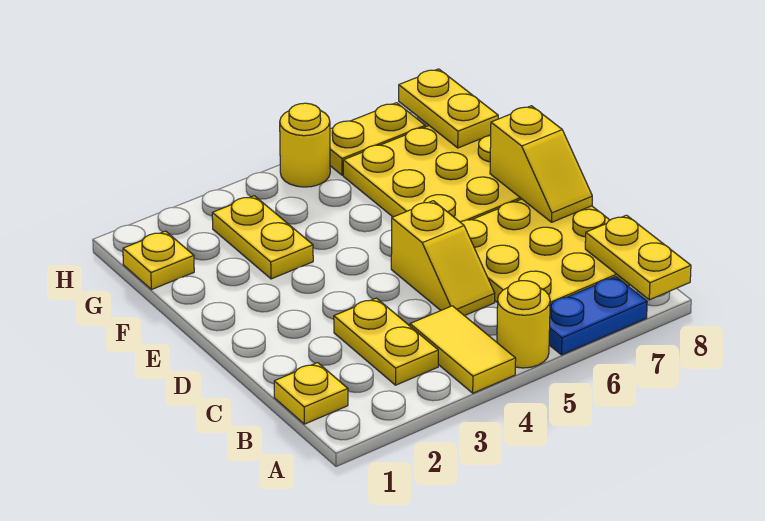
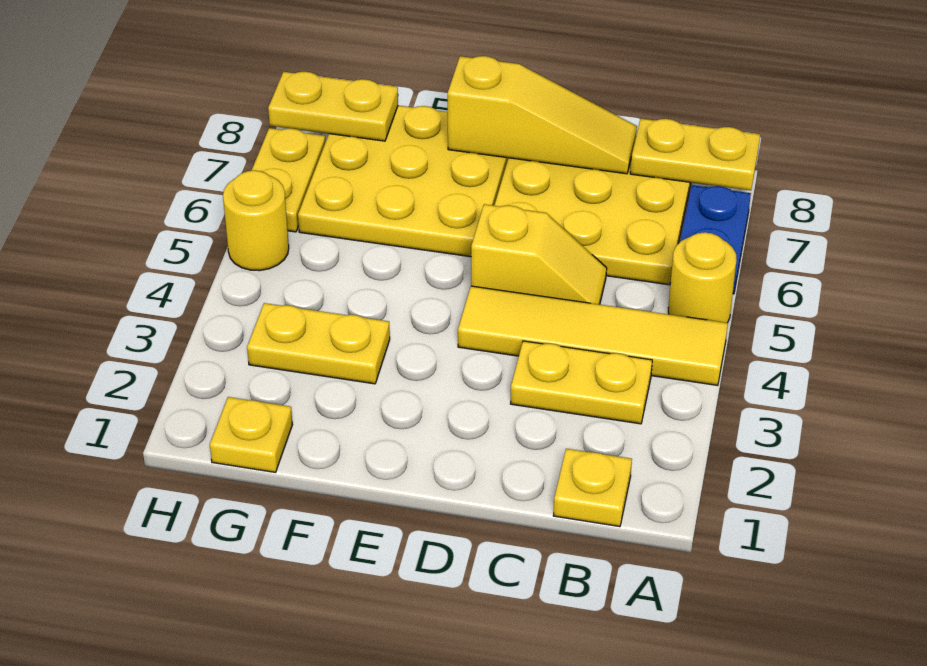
yellow tile A4:B4 level 1 -> yellow tile A4:D4 level 1
yellow slope D8:E8 level 2 top E -> yellow slope C8:E8 level 2 top E

